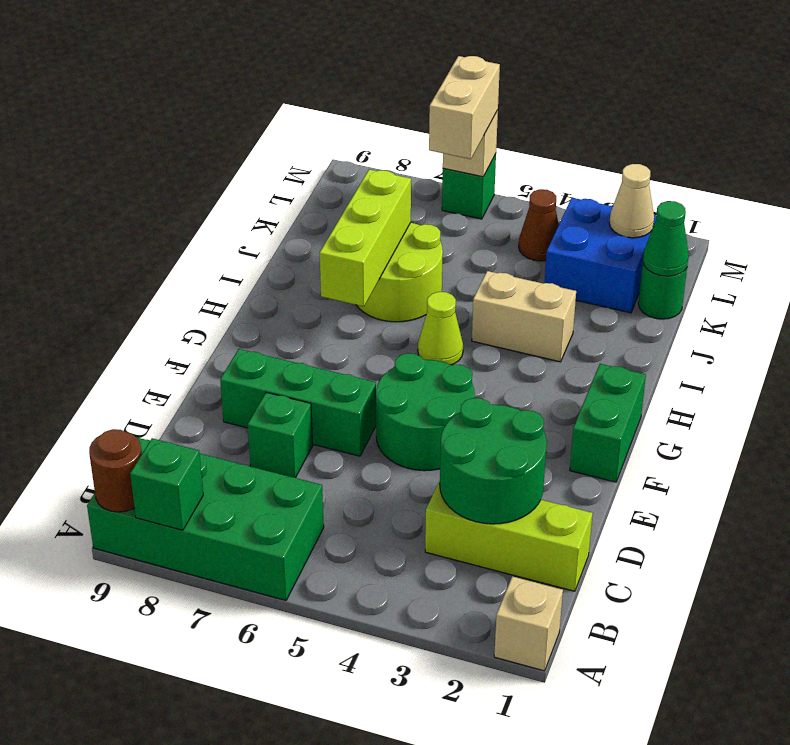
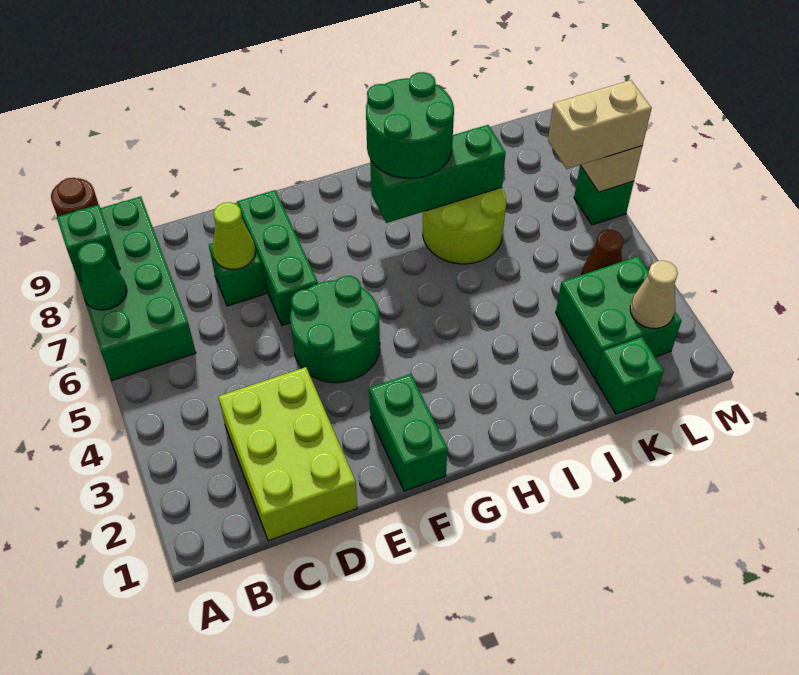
tan brick A1 level 1 -> none
lime brick C1:C3 level 1 -> lime brick C1:D3 level 1
green round brick C2:D3 level 2 -> green round brick H7:I8 level 3
green brick F1:G1 level 1 -> green brick F1:F2 level 1
lime cone H5 level 1 -> lime cone D7 level 2
lime brick H7:J7 level 2 -> green brick H7:J7 level 2
tan brick I3:I4 level 1 -> none
green round brick K1 level 1 -> green brick K1 level 1
green cone K1 level 2 -> green cone A7 level 2
blue brick K2:L3 level 1 -> green brick K2:L3 level 1

